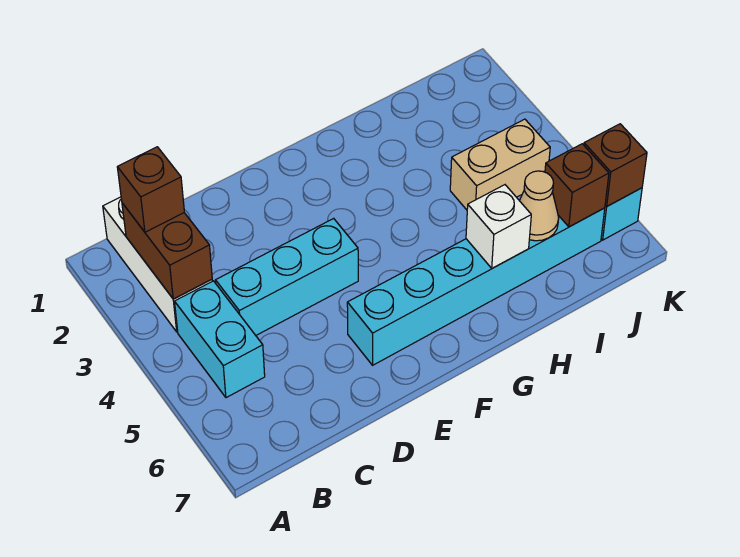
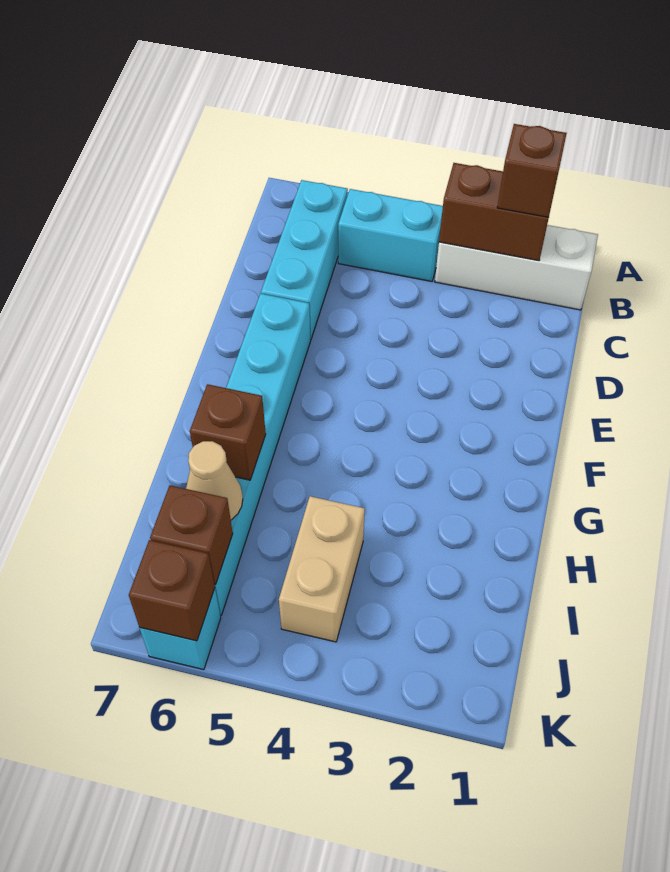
cyan brick C4:E4 level 1 -> cyan brick B6:D6 level 1
white brick H6 level 2 -> brown brick H6 level 2

